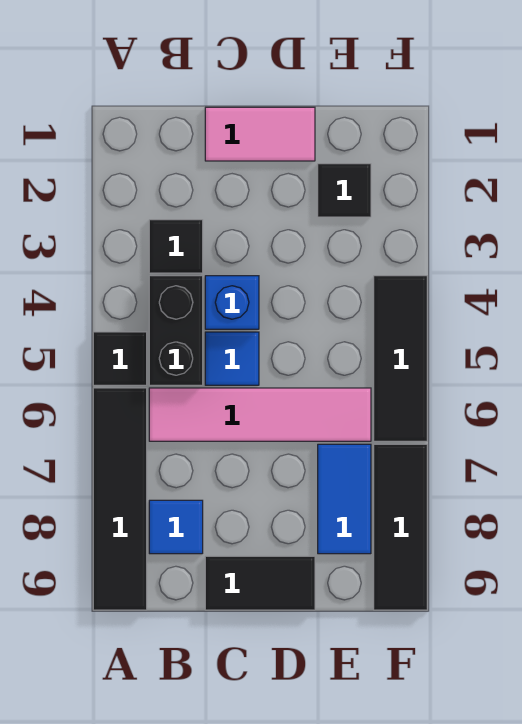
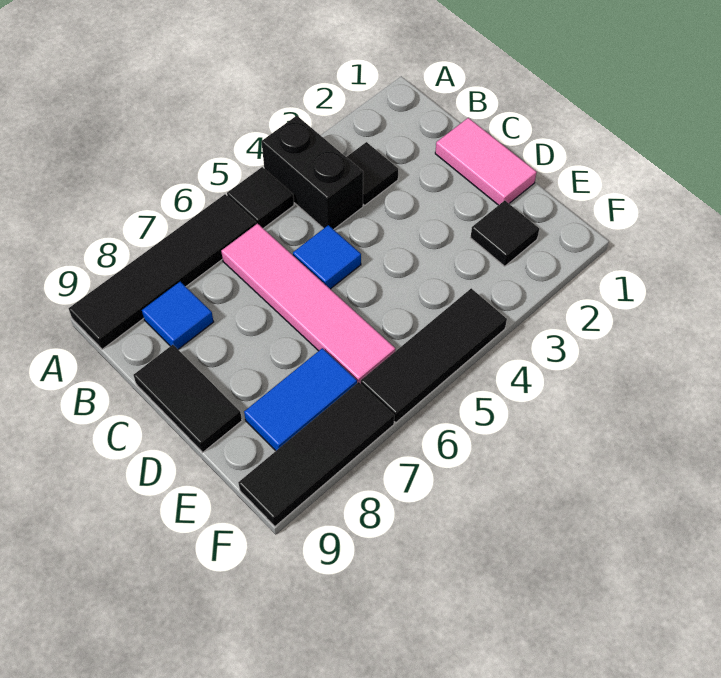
black brick B4:B5 level 1 -> black brick A4:B4 level 1
blue brick C4 level 1 -> none

